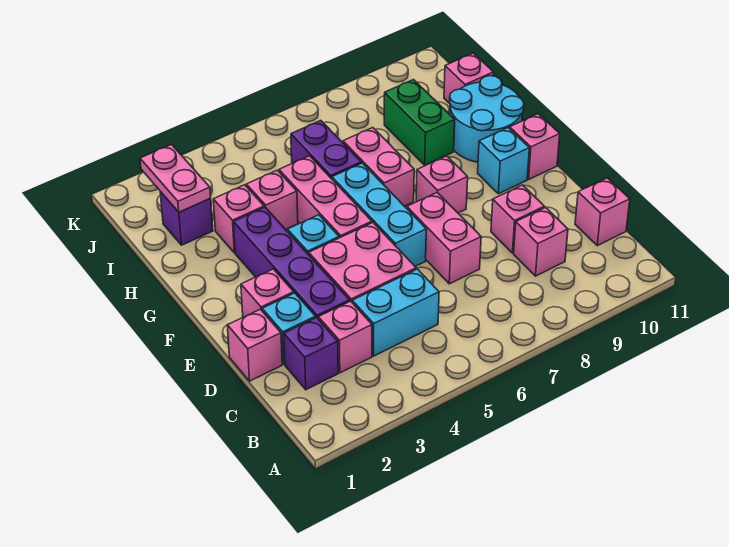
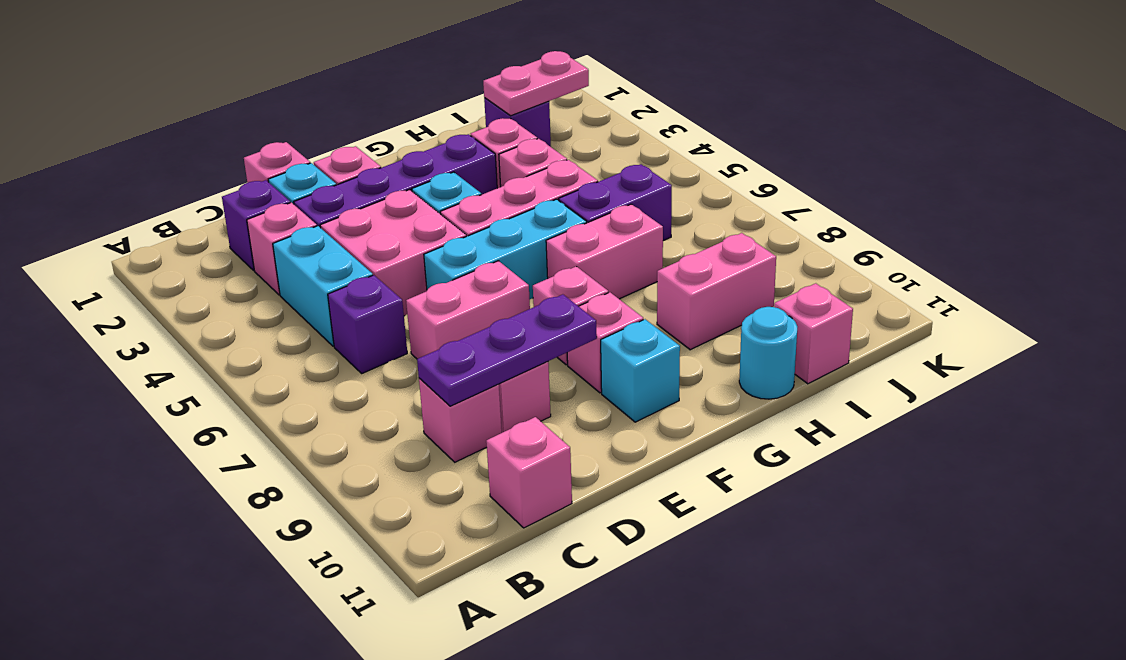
none -> purple brick C6 level 1
none -> purple plate C9:E9 level 2
pink brick F11 level 1 -> pink brick F9 level 1
cyan round brick G10:H11 level 1 -> cyan round brick H11 level 1
green brick H9:I9 level 1 -> pink brick H9:I9 level 1

